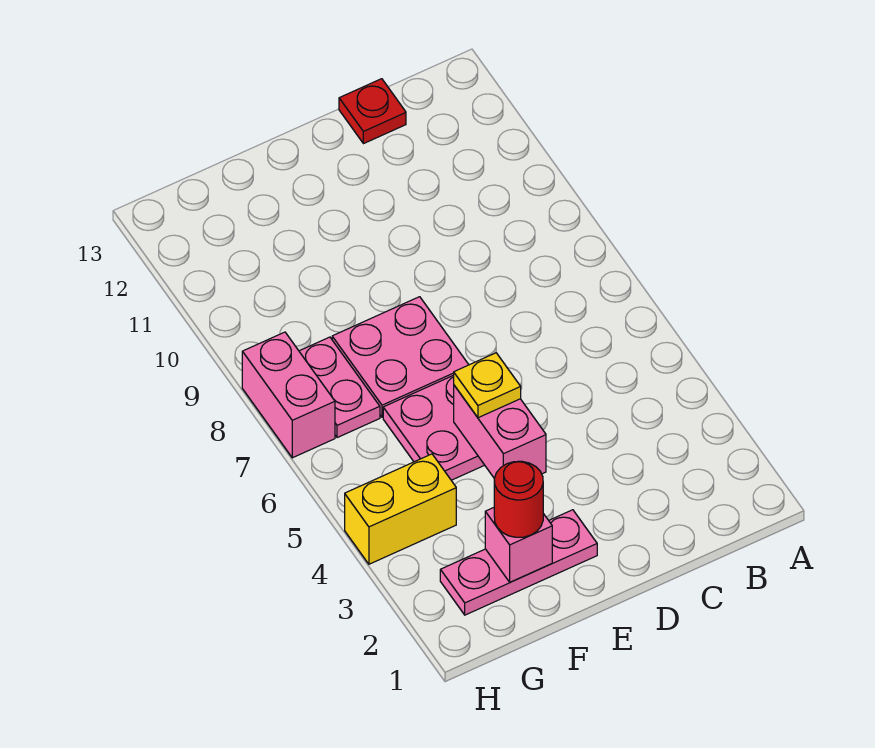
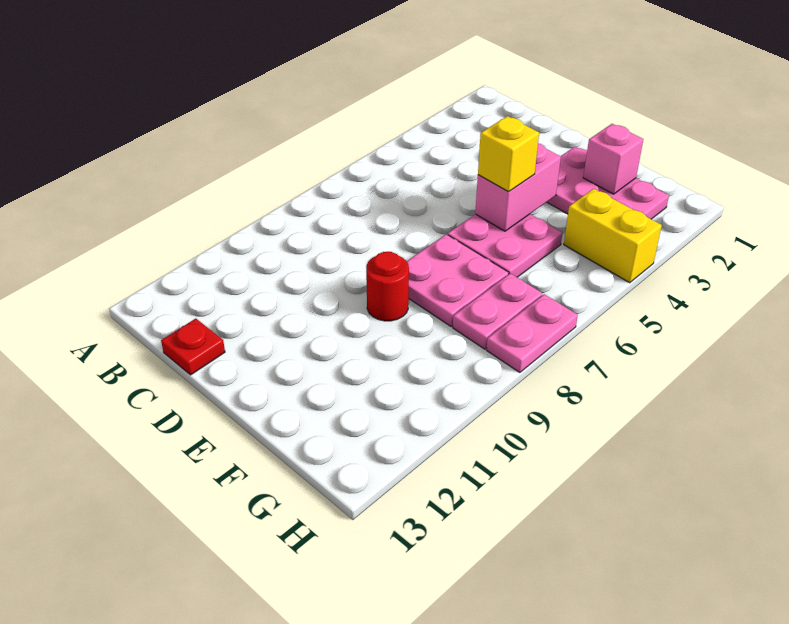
pink plate E2:G2 level 1 -> pink plate E2:G3 level 1
yellow plate E5 level 3 -> yellow brick E5 level 3
red round brick F2 level 3 -> red round brick E9 level 1
pink brick H7:H8 level 1 -> pink plate H7:H8 level 1

